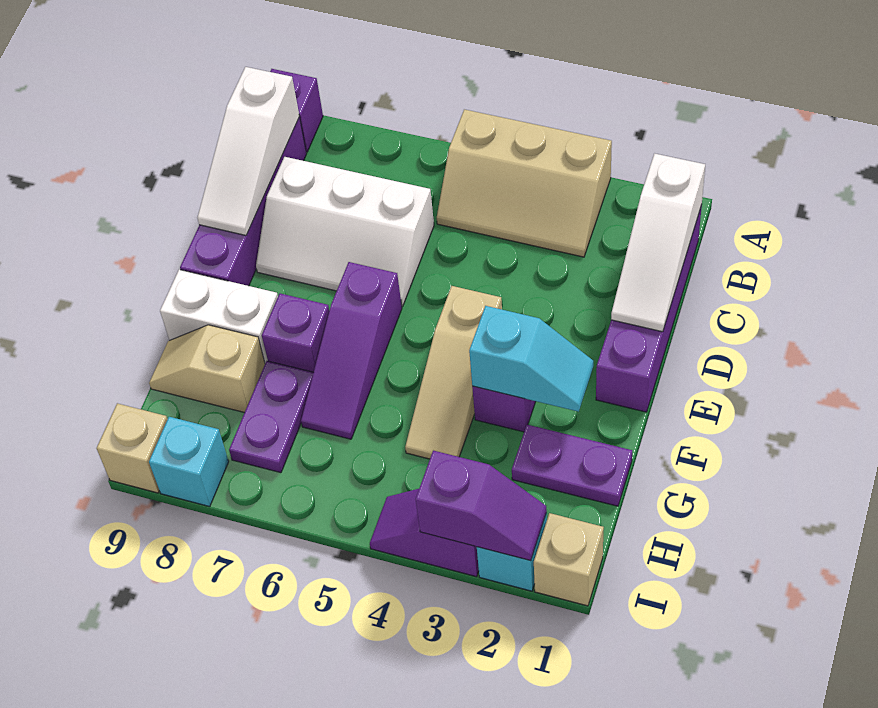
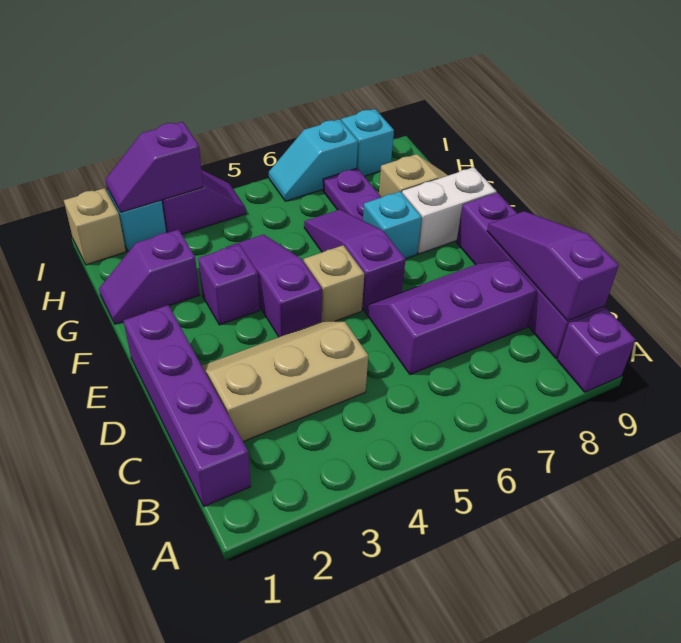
tan slope A3:B5 level 1 top A -> tan slope C2:D4 level 1 top C
white slope B1:D1 level 2 top B -> none
white slope B9:D9 level 2 top B -> purple slope B9:D9 level 2 top B
white slope C6:D8 level 1 top C -> purple slope C6:D8 level 1 top C
tan slope E4:G4 level 1 top E -> purple slope E4:G4 level 1 top E
cyan slope F2:F3 level 2 top 3 -> cyan slope I6:I7 level 1 top 7
purple brick F7 level 1 -> cyan brick F7 level 1
purple plate G1:G2 level 1 -> purple slope G1:G2 level 1 top 2
tan brick I9 level 1 -> tan brick E5 level 1

